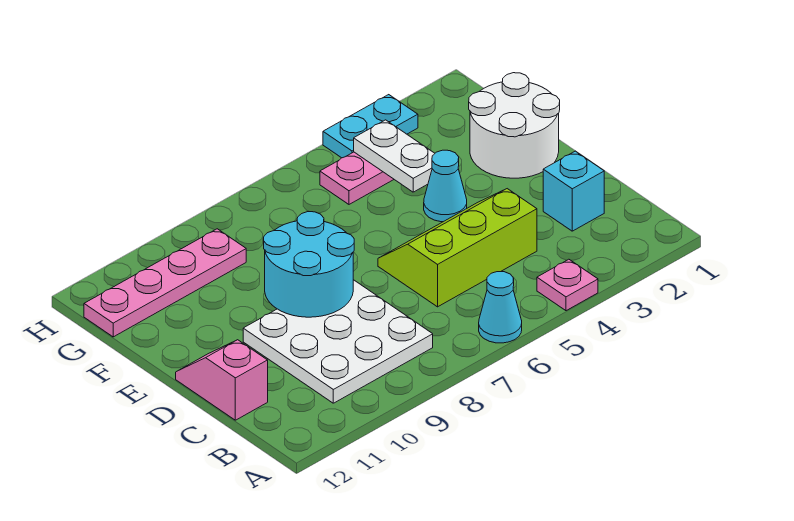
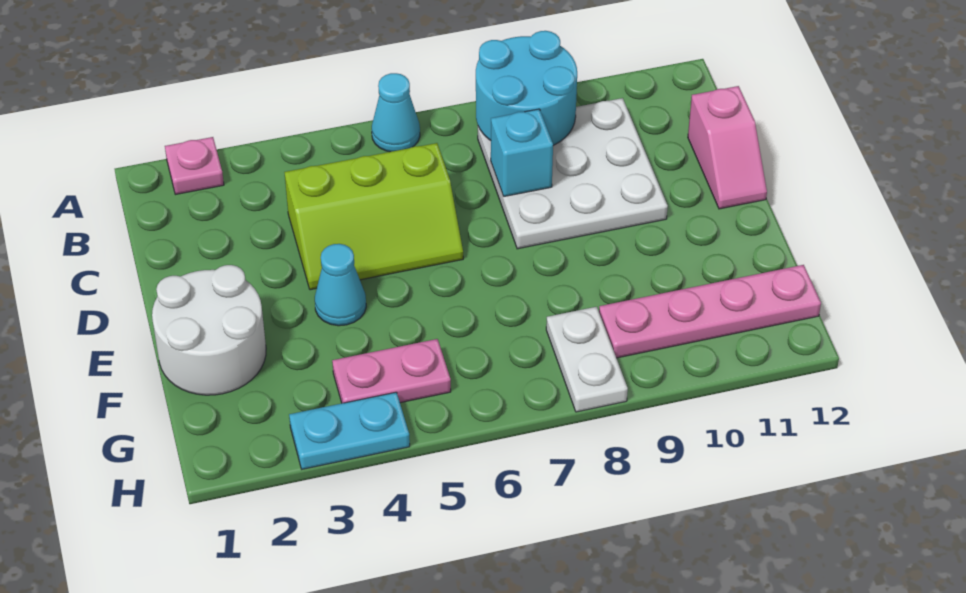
pink plate A4 level 1 -> pink plate A2 level 1
cyan brick C2 level 1 -> cyan brick C8 level 2
cyan round brick D8:E9 level 2 -> cyan round brick A8:B9 level 2
white plate F4:G4 level 2 -> white plate G8:H8 level 1

